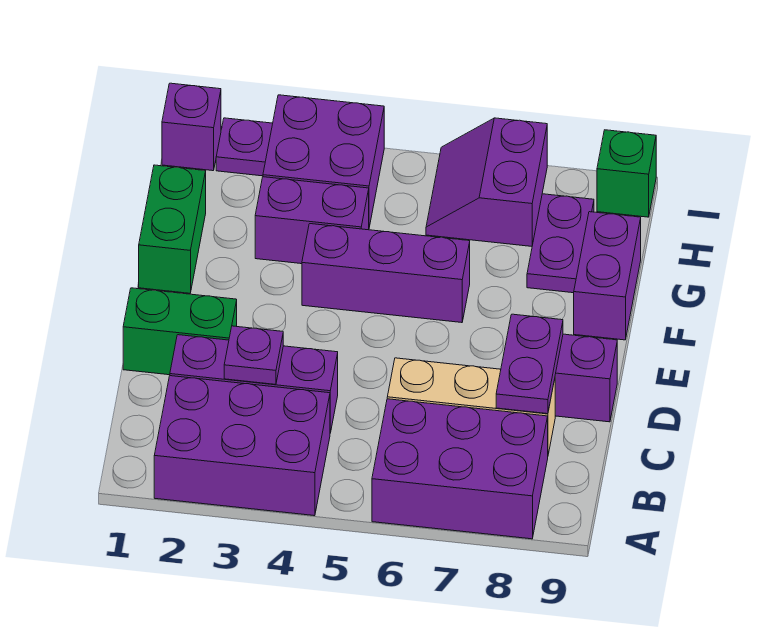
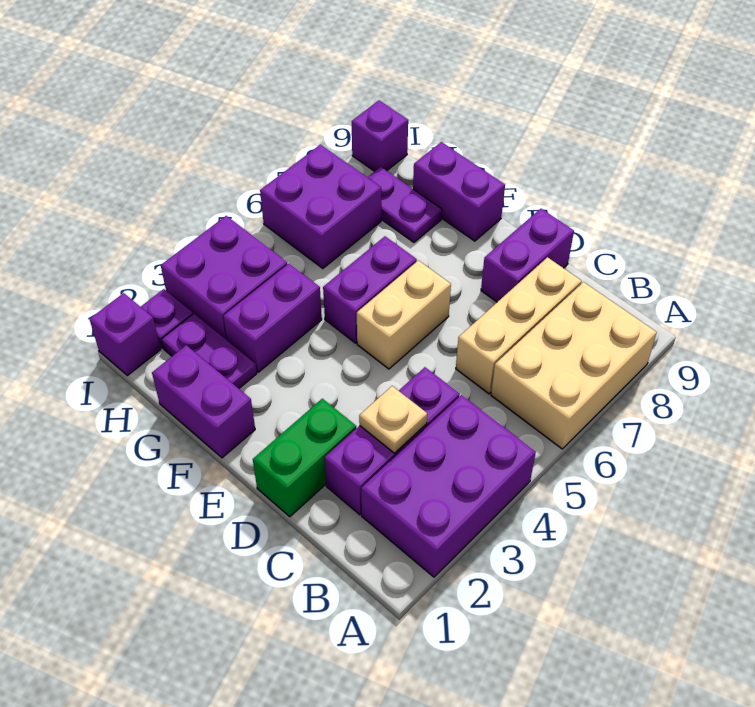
purple brick A6:B8 level 1 -> tan brick A6:B8 level 1
purple plate C3 level 2 -> tan plate C3 level 2
purple plate C8:D8 level 2 -> purple plate G2:H2 level 1
none -> tan brick E5:E6 level 1
green brick F1:G1 level 1 -> purple brick F1:G1 level 1
purple brick F4:F6 level 1 -> purple brick F5:F6 level 1
purple slope H6:I7 level 1 top 7 -> purple brick H6:I7 level 1
green brick I9 level 1 -> purple brick I9 level 1

